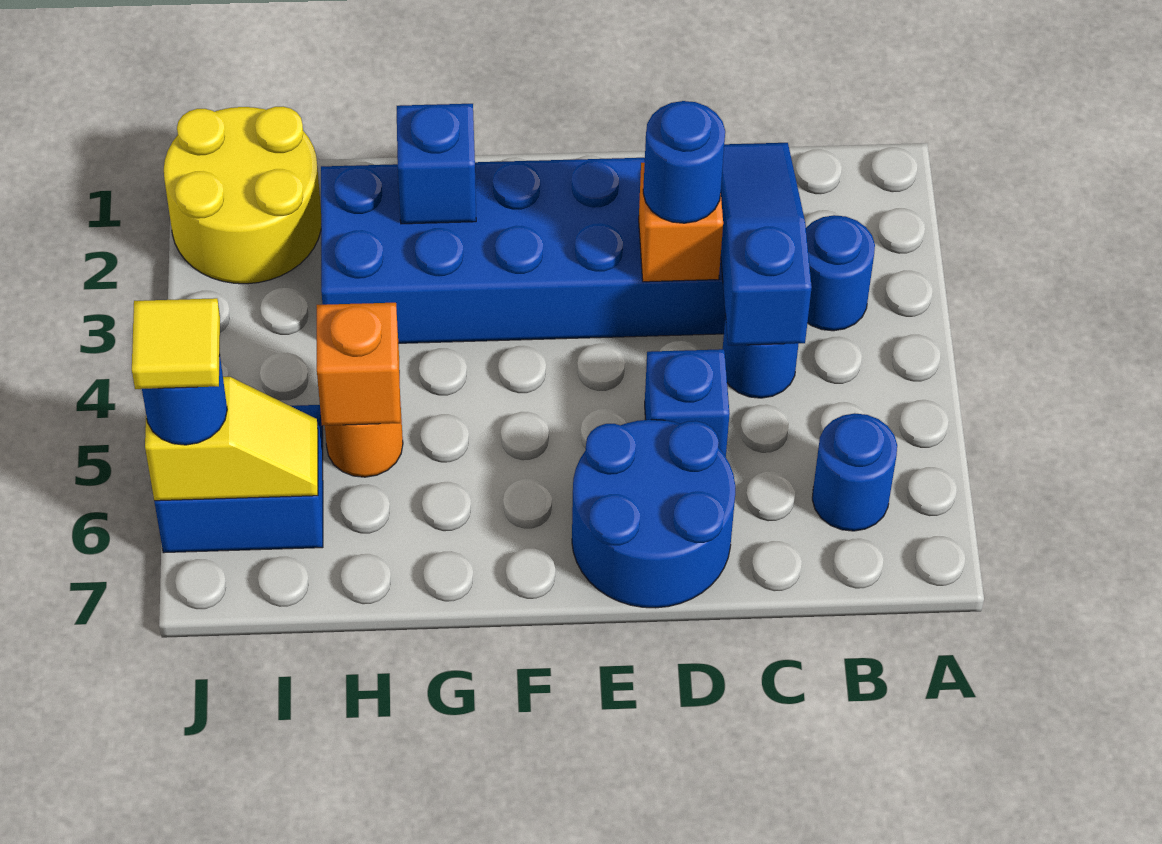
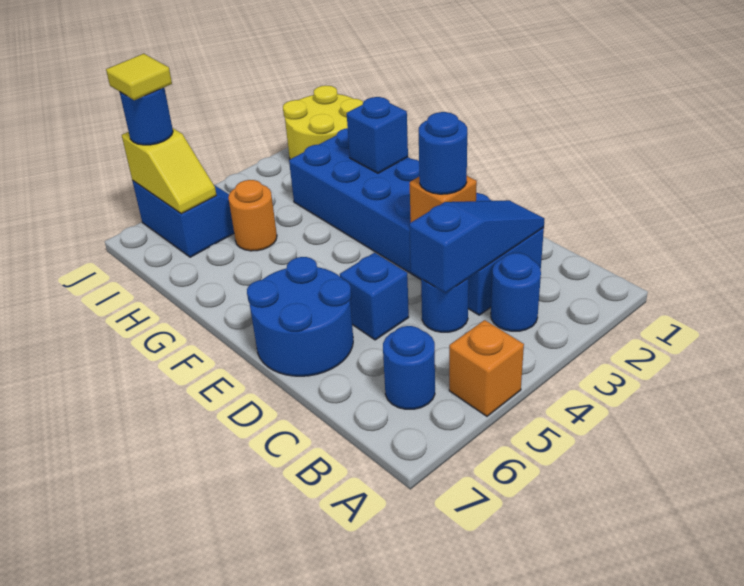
orange brick H5 level 2 -> orange brick A5 level 1

